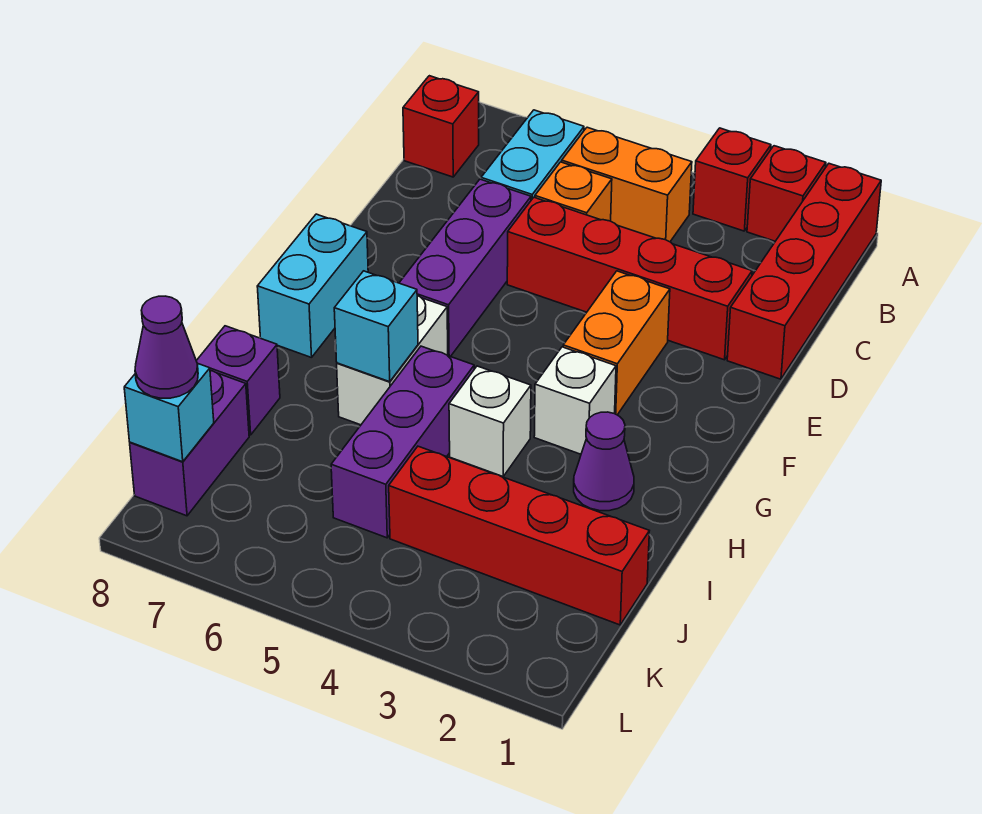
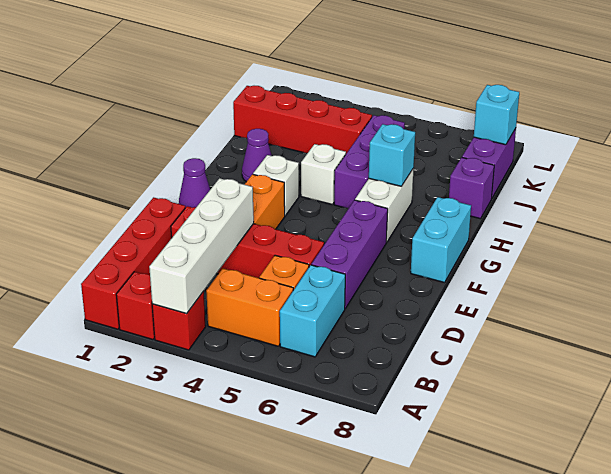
none -> white brick A3:D3 level 2
red brick B8 level 1 -> none
purple cone K8 level 3 -> purple cone F1 level 1

